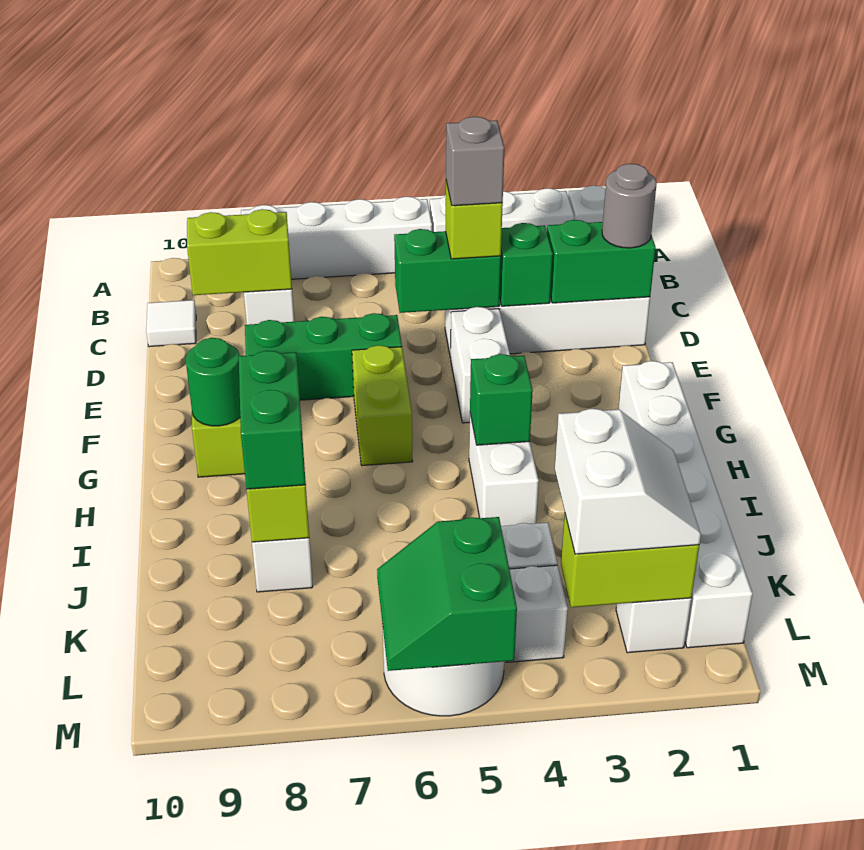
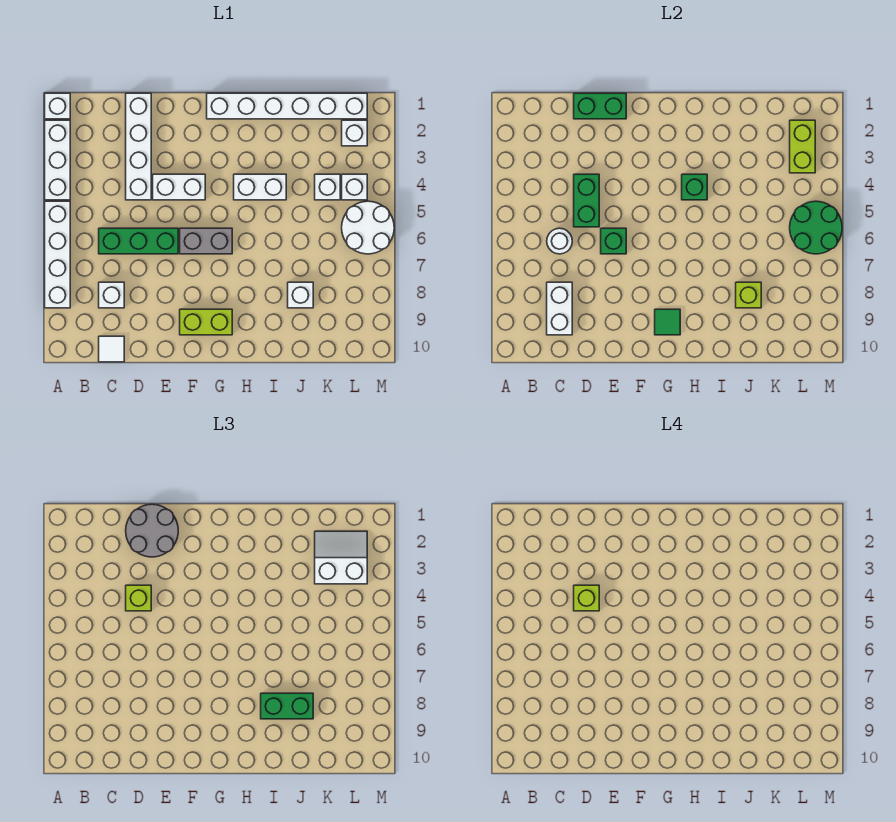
none -> white round brick C6 level 2
lime brick C8:C9 level 2 -> white brick C8:C9 level 2
green brick D1:D2 level 2 -> green brick D1:E1 level 2
grey round brick D1 level 3 -> grey round brick D1:E2 level 3
green brick D3 level 2 -> green brick E6 level 2
grey brick D4 level 4 -> lime brick D4 level 4
green brick E6:E8 level 1 -> green brick C6:E6 level 1
lime brick F6:G6 level 1 -> grey brick F6:G6 level 1
green round brick G9 level 2 -> green tile G9 level 2
green slope L5:M6 level 2 top 5 -> green round brick L5:M6 level 2

